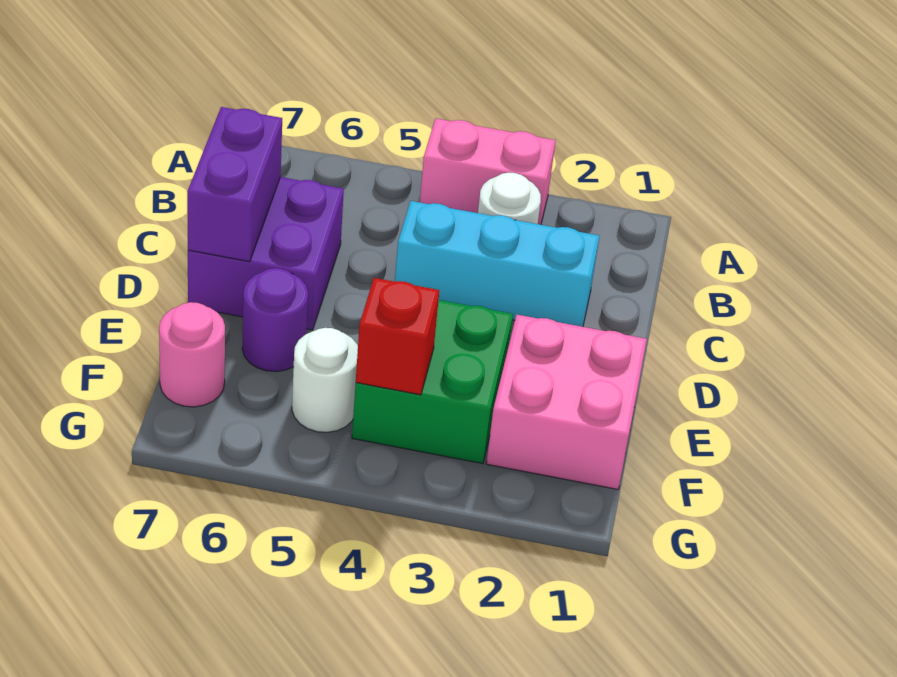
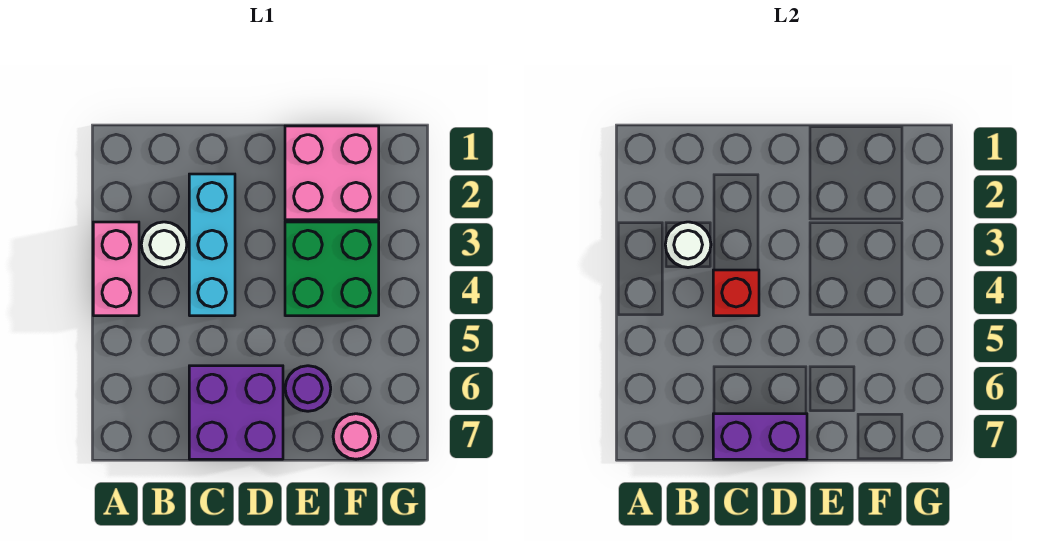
red brick F4 level 2 -> red brick C4 level 2
white round brick F5 level 1 -> white round brick B3 level 2

